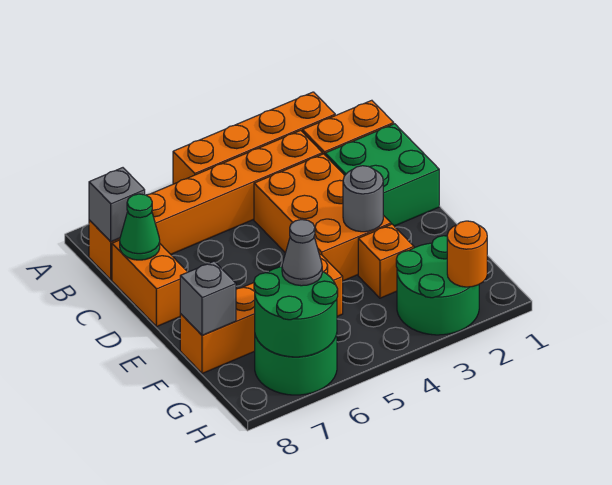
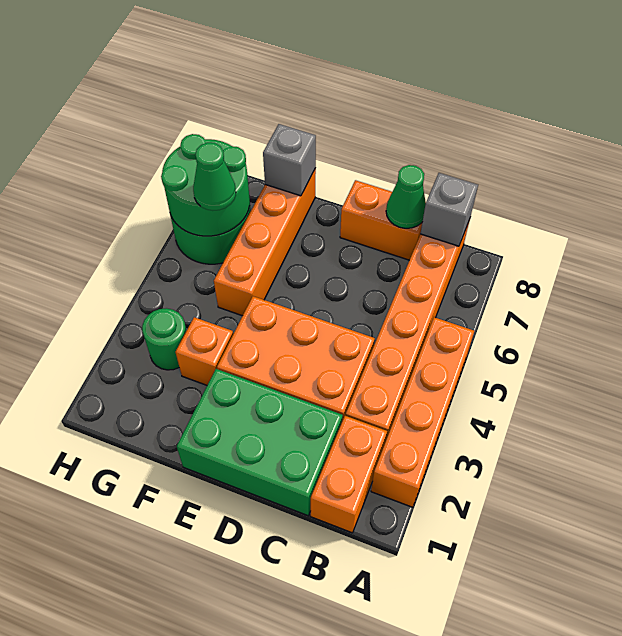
green brick C1:D2 level 1 -> green brick C1:E2 level 1
grey round brick E3 level 2 -> none
green round brick G2:H3 level 1 -> green round brick G3 level 1
grey cone G6 level 3 -> green cone G6 level 3
orange round brick H2 level 2 -> none

